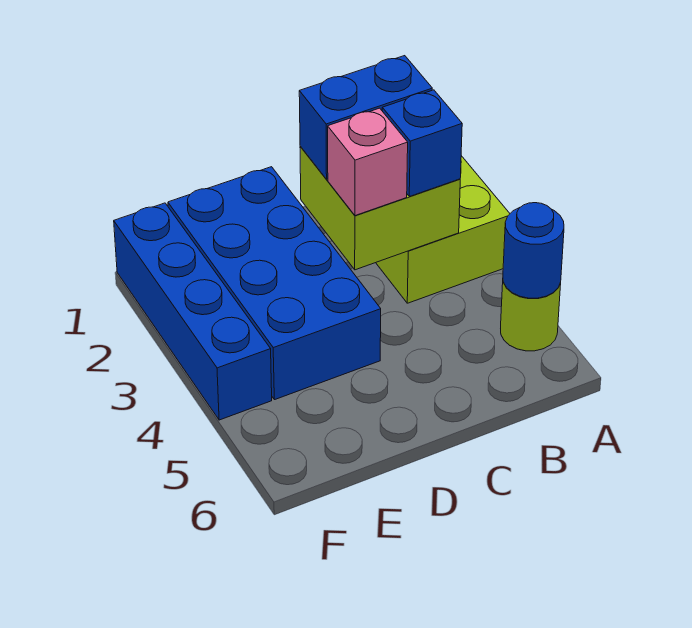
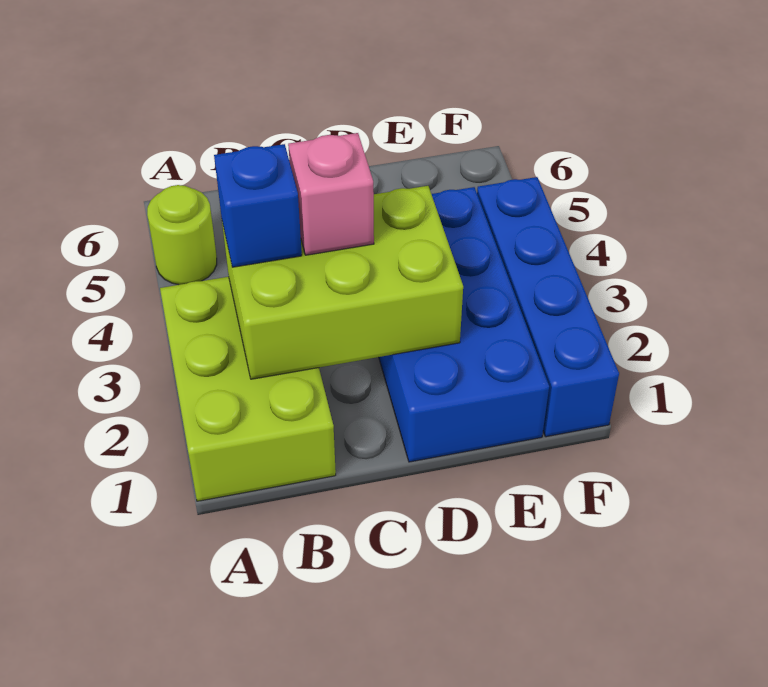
blue round brick A5 level 2 -> none
lime brick B2:C3 level 2 -> lime brick B2:D3 level 2
blue brick B2:C2 level 3 -> none

